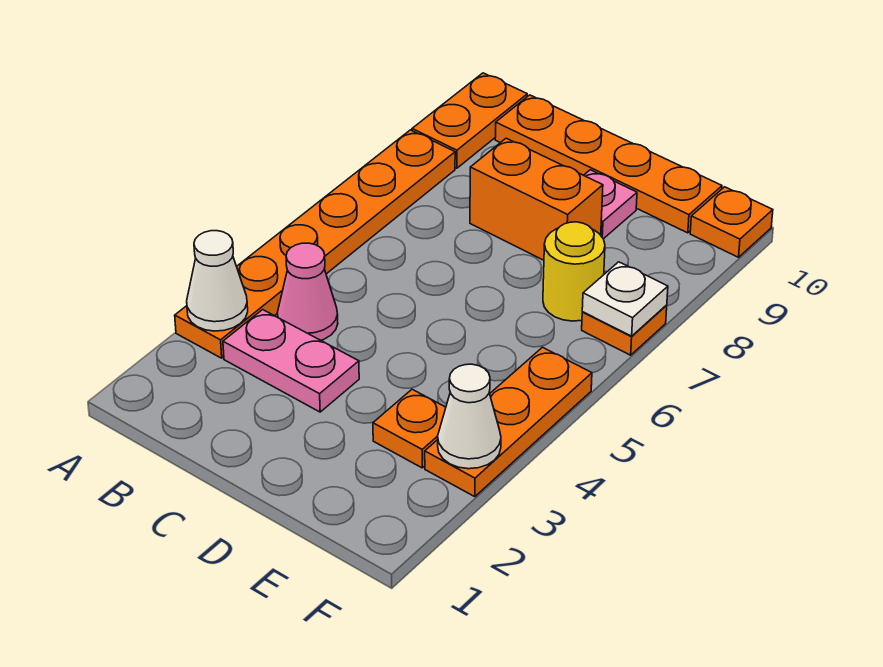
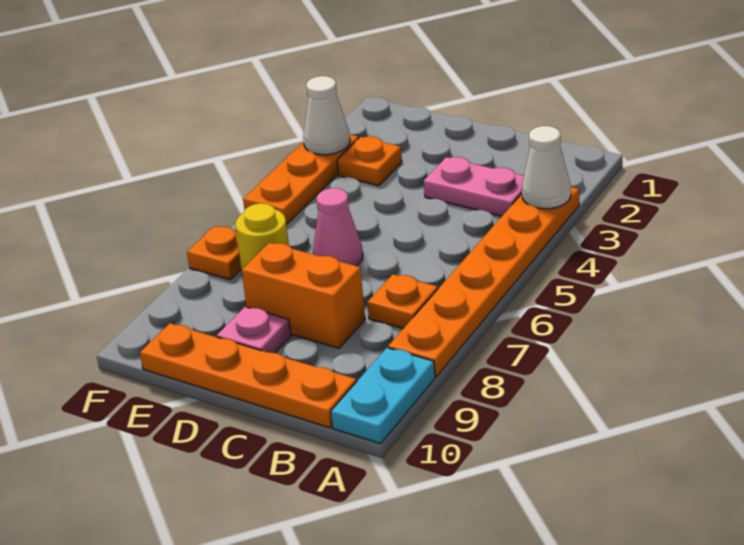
orange plate A9:A10 level 1 -> cyan plate A9:A10 level 1
pink cone B4 level 1 -> pink cone D6 level 1
white plate F7 level 2 -> none
orange plate F10 level 1 -> orange plate B7 level 1

